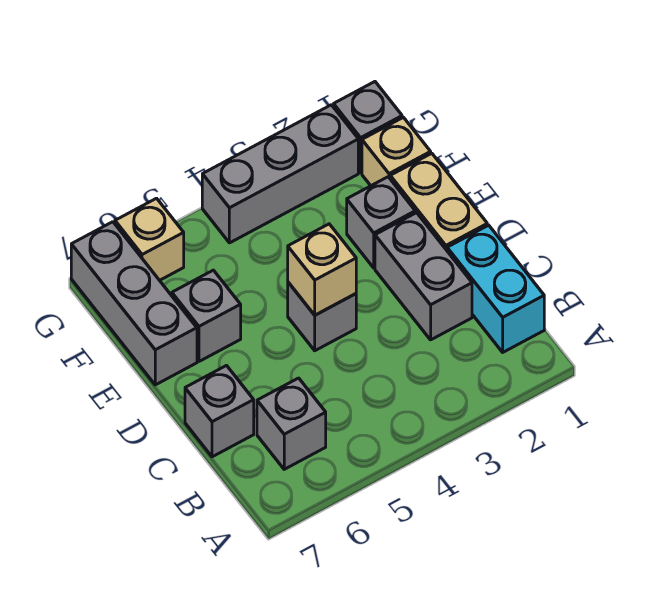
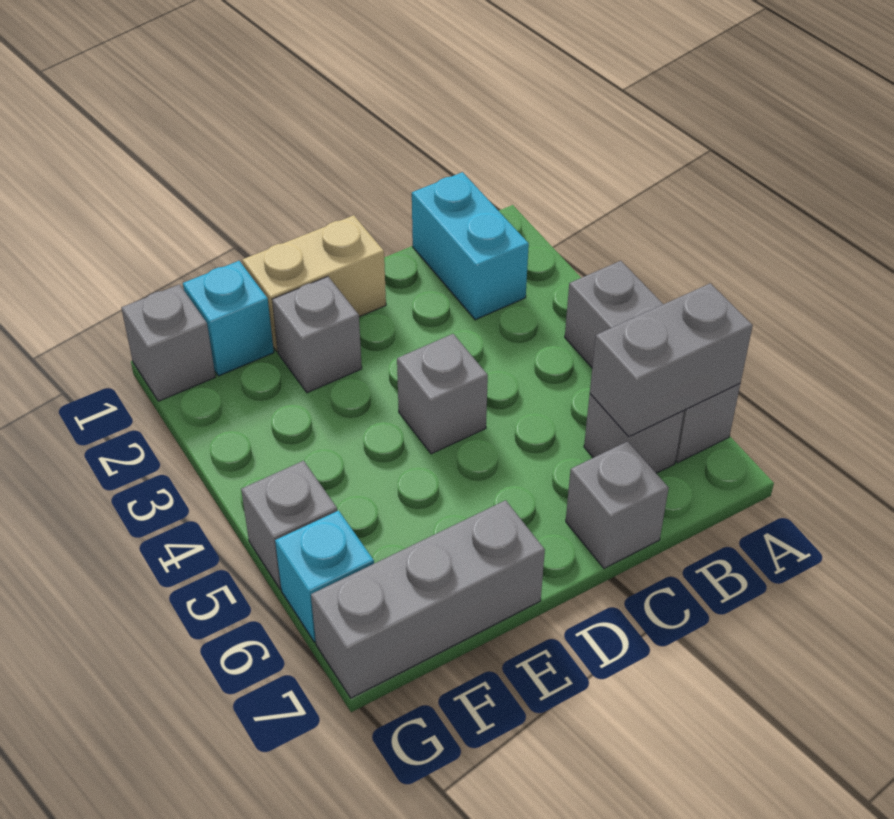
cyan brick B1:C1 level 1 -> cyan brick B1:B2 level 1
grey brick C2:D2 level 1 -> grey brick A6:B6 level 2
tan brick D4 level 2 -> none
grey brick E6 level 1 -> grey brick G5 level 1
tan brick F1 level 1 -> cyan brick F1 level 1
grey brick G2:G4 level 1 -> grey brick A4:A6 level 1
tan brick G6 level 1 -> cyan brick G6 level 1

